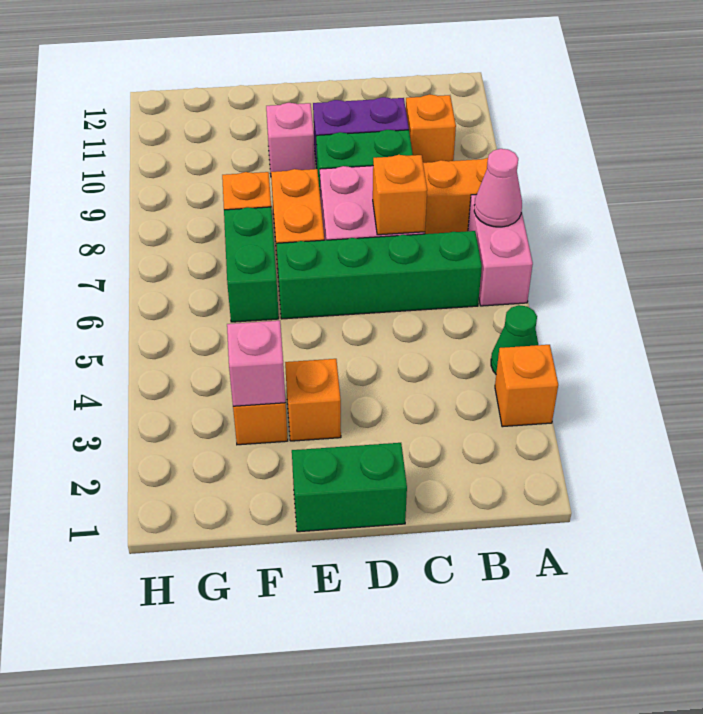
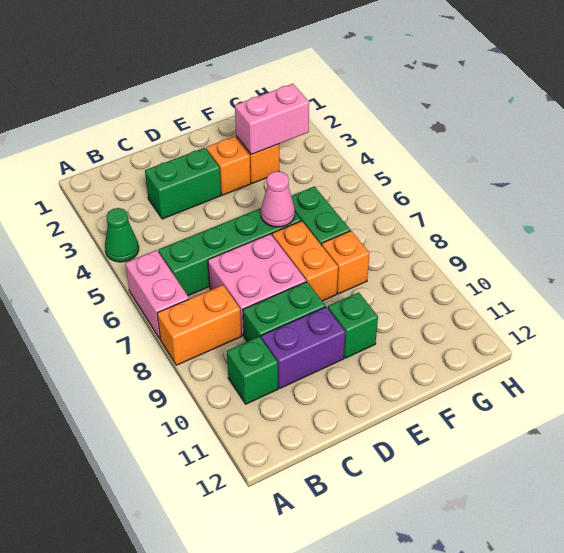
orange brick A3 level 1 -> none
pink cone A7 level 2 -> pink cone E6 level 2
orange brick B10 level 1 -> green brick B10 level 1
orange brick C7 level 2 -> none
green brick D1:E1 level 1 -> green brick C3:D3 level 1
pink brick E10 level 1 -> green brick E10 level 1
pink brick F3 level 2 -> pink brick F3:G3 level 2

